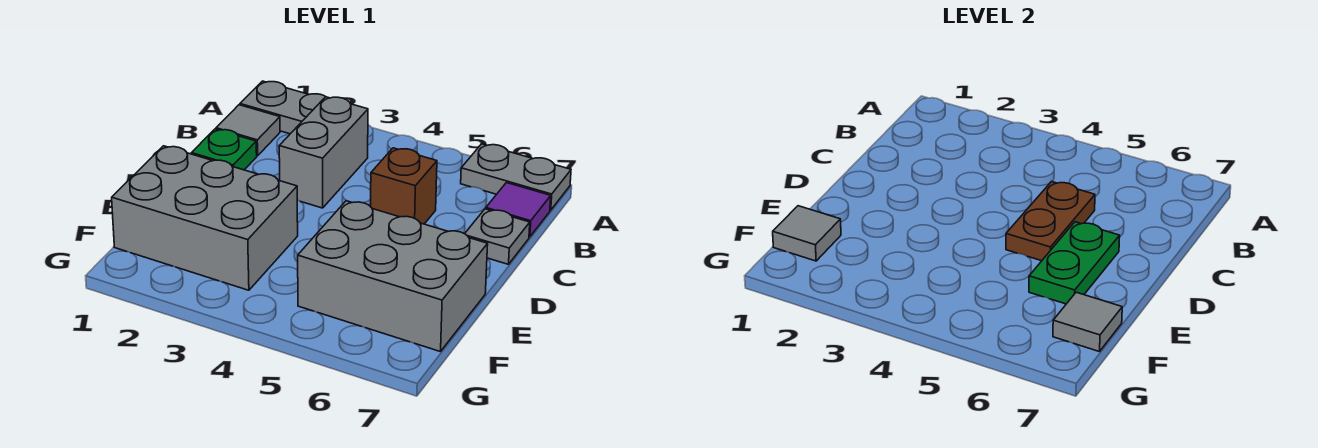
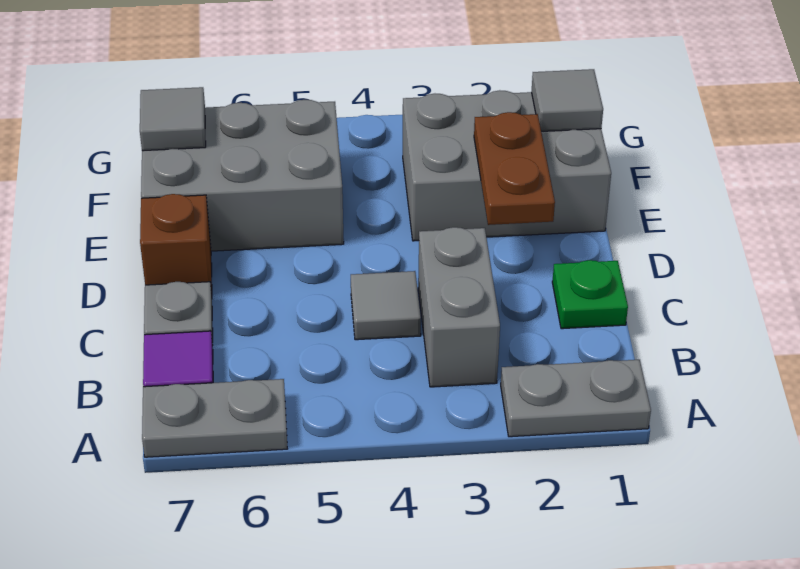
grey tile B1 level 1 -> grey tile C4 level 1
brown brick C5 level 1 -> brown brick D7 level 1
brown plate C5:D5 level 2 -> brown plate D2:E2 level 2
green plate D6:E6 level 2 -> none

